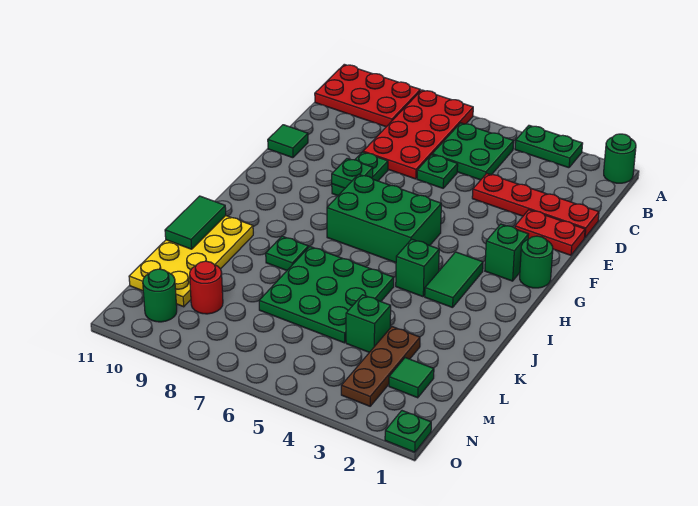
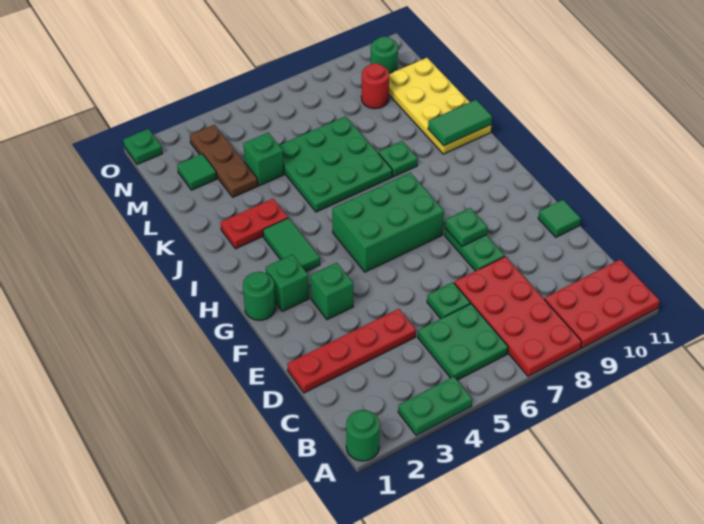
red plate E1:E2 level 1 -> red plate J2:J3 level 1
green brick I4 level 1 -> green brick F3 level 1
green tile J11:K11 level 2 -> green tile J10:J11 level 2

